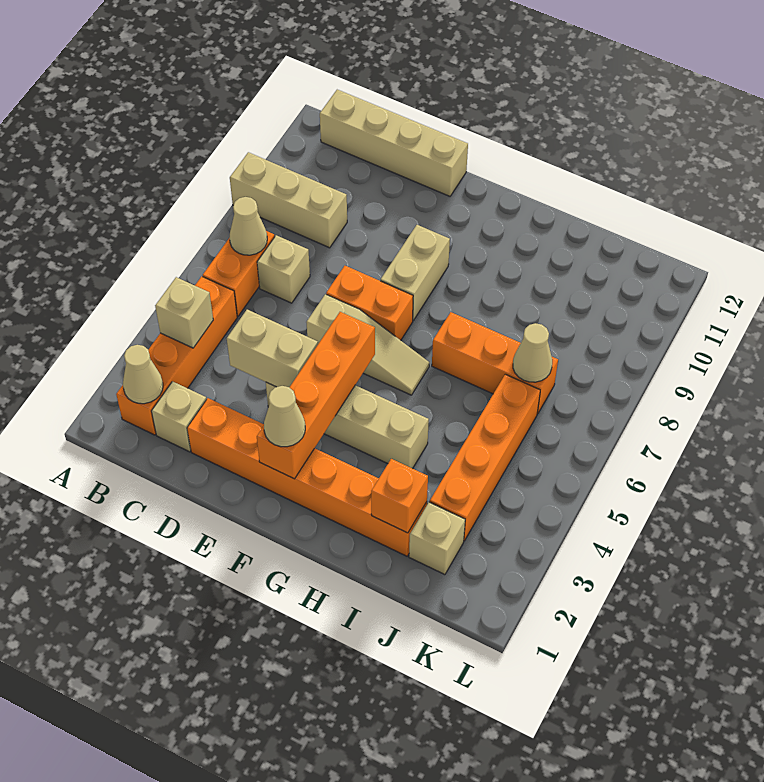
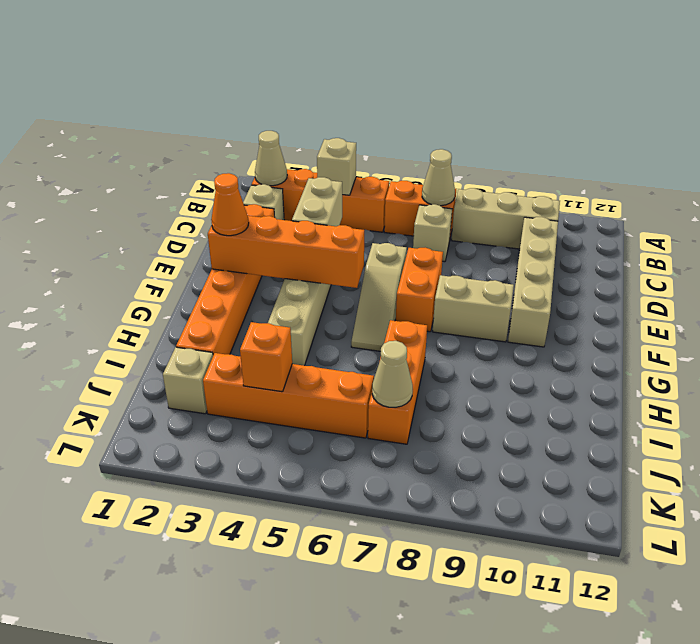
tan brick A9:C9 level 1 -> tan brick B8:B10 level 1
tan brick B12:E12 level 1 -> tan brick C10:F10 level 1
tan cone F2 level 3 -> orange cone F2 level 3
orange brick I2 level 2 -> orange brick J4 level 2

